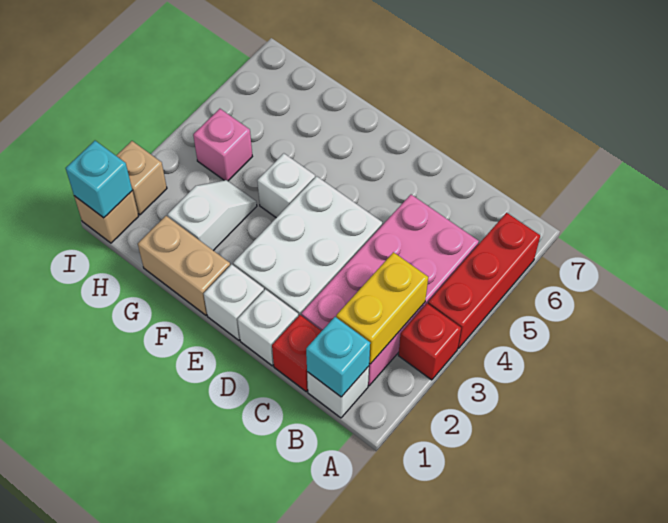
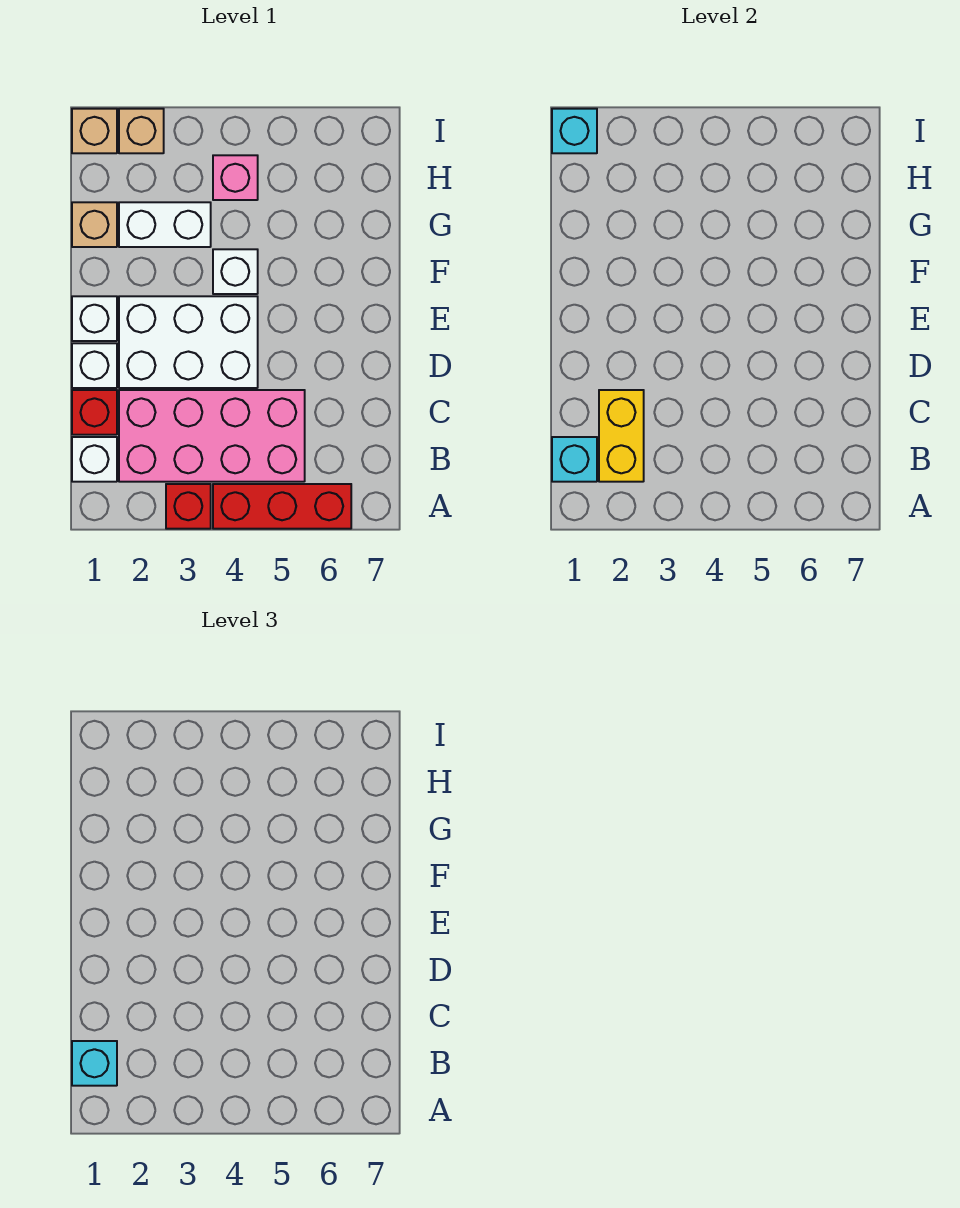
none -> cyan brick B1 level 3
yellow brick B2:B3 level 2 -> yellow brick B2:C2 level 2
tan brick F1:G1 level 1 -> tan brick G1 level 1
white slope G2:G3 level 1 top 2 -> white brick G2:G3 level 1

